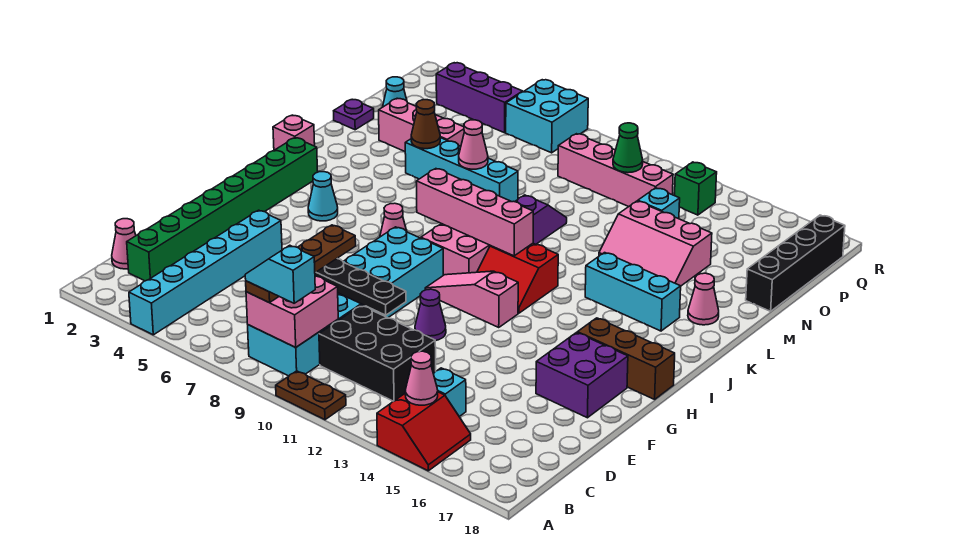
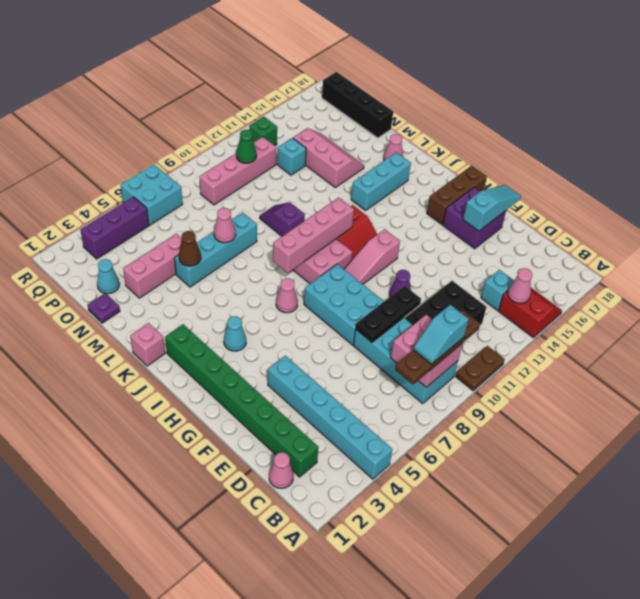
brown plate B8:E8 level 3 -> brown plate B7:B10 level 3
none -> cyan slope F16:F18 level 2 top 16
pink slope M13:N15 level 1 top N -> pink slope M14:O15 level 1 top 14

